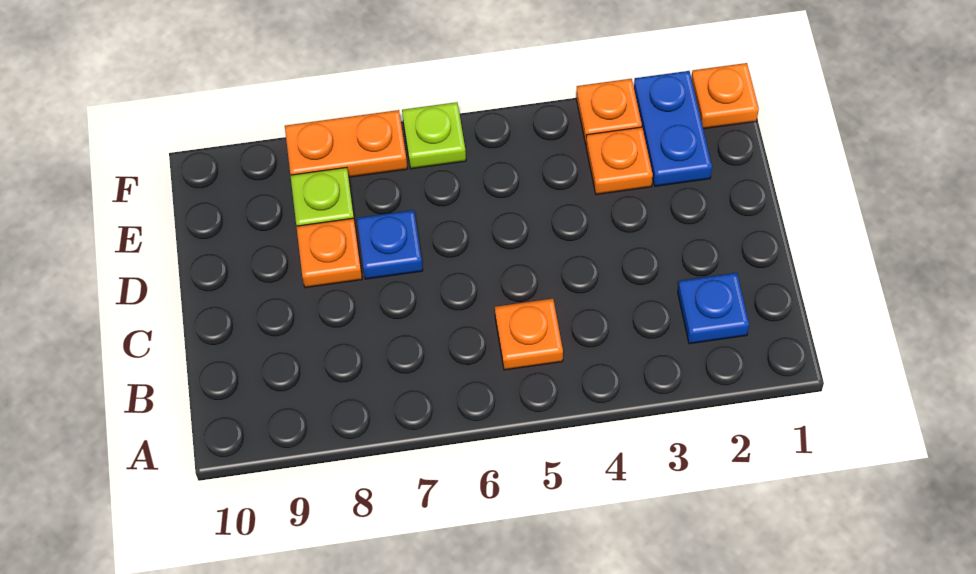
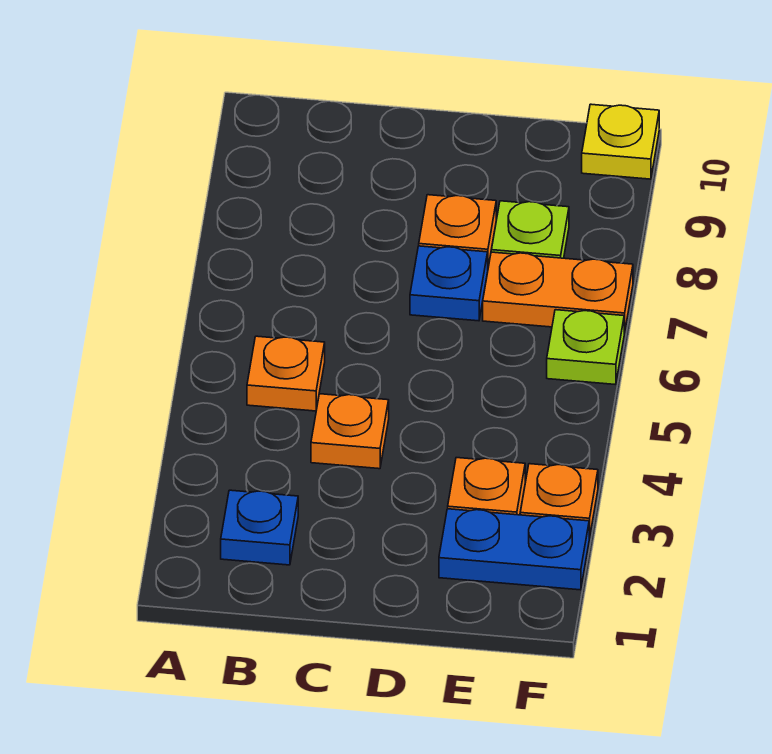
orange plate F1 level 1 -> orange plate C4 level 1
orange plate F7:F8 level 1 -> orange plate E7:F7 level 1
none -> yellow plate F10 level 1

